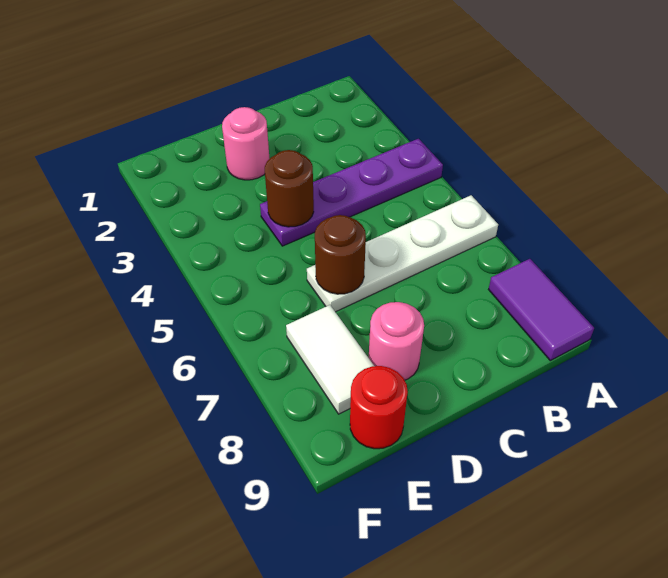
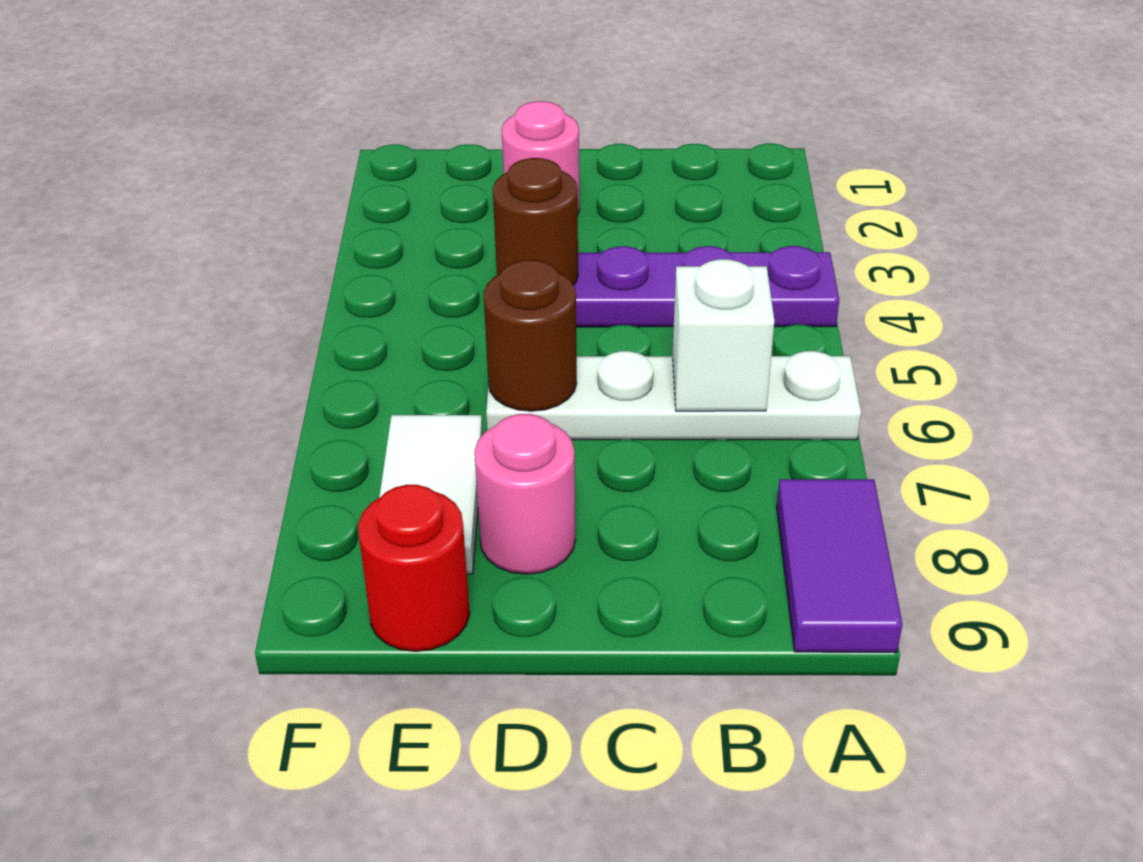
none -> white brick B6 level 2

